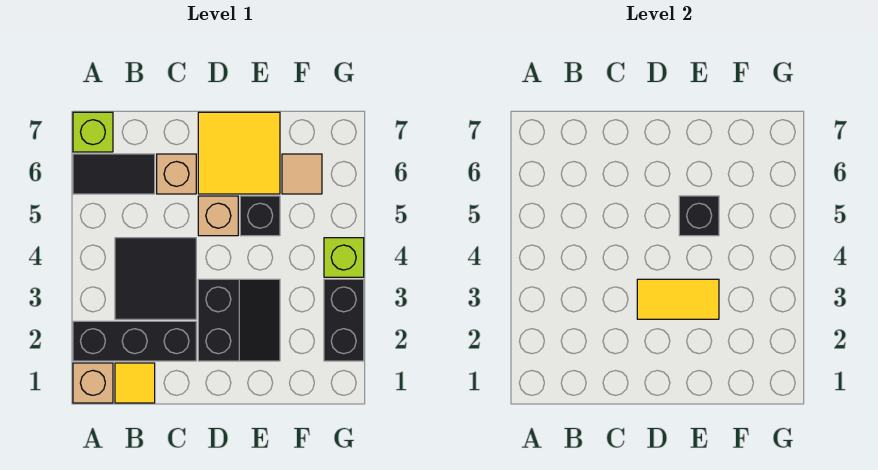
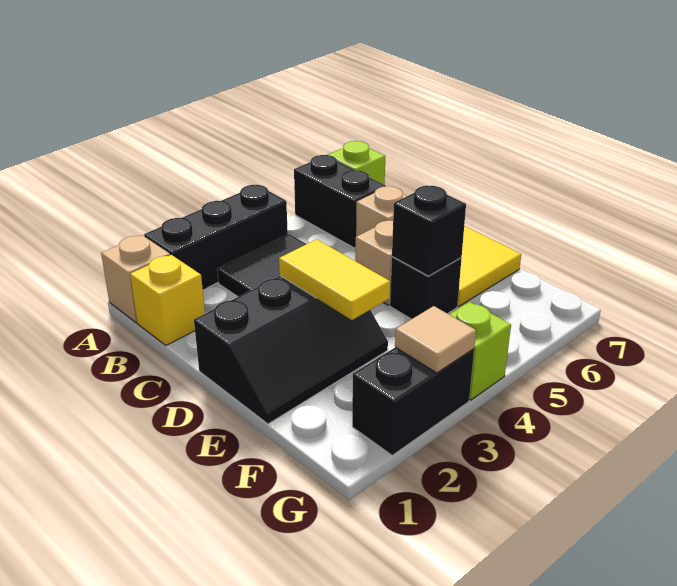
black brick A2:C2 level 1 -> black brick A2:A4 level 1
black tile A6:B6 level 1 -> black brick A6:B6 level 1
yellow tile B1 level 1 -> yellow brick B1 level 1
black slope D2:E3 level 1 top D -> black slope D1:E3 level 1 top D
tan tile F6 level 1 -> tan tile G3 level 2

